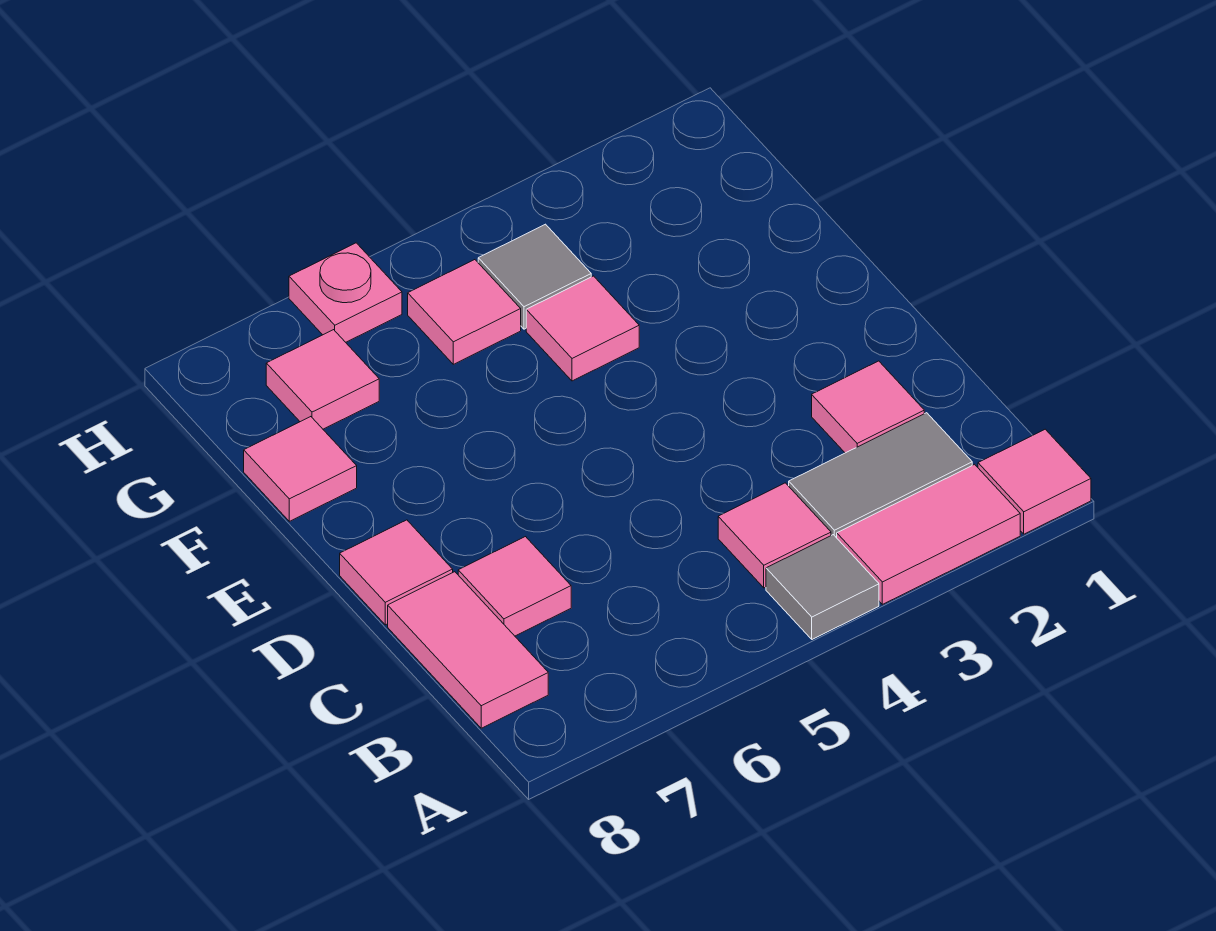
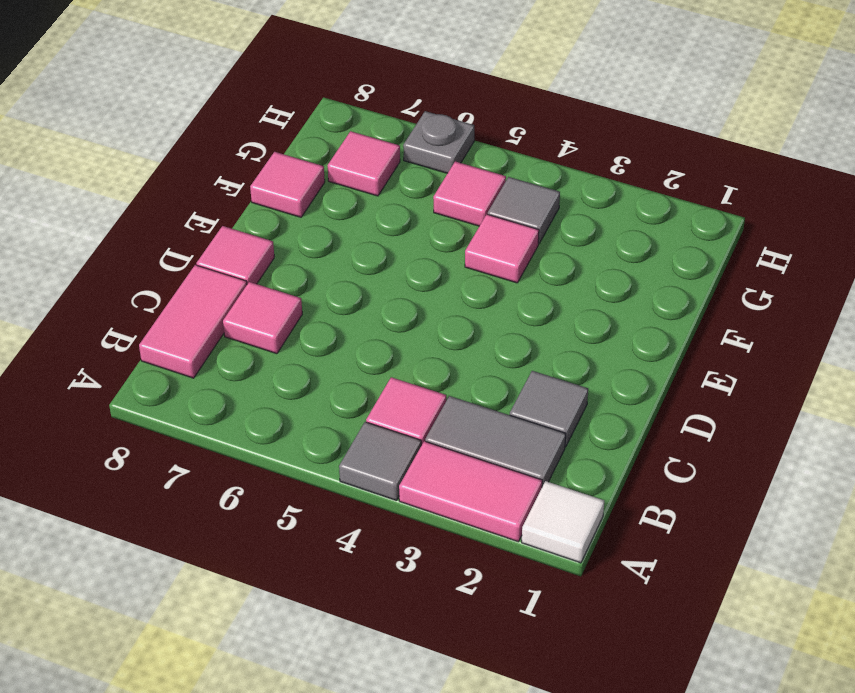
pink tile A1 level 1 -> white tile A1 level 1
pink tile C2 level 1 -> grey tile C2 level 1
pink plate H6 level 1 -> grey plate H6 level 1

